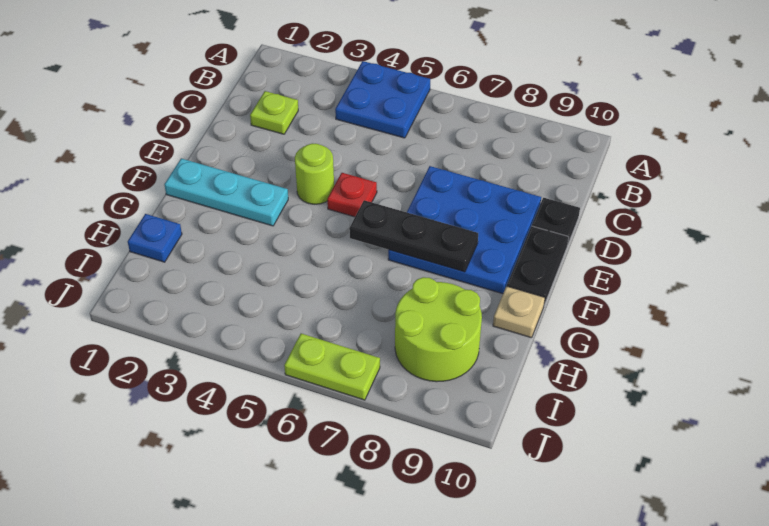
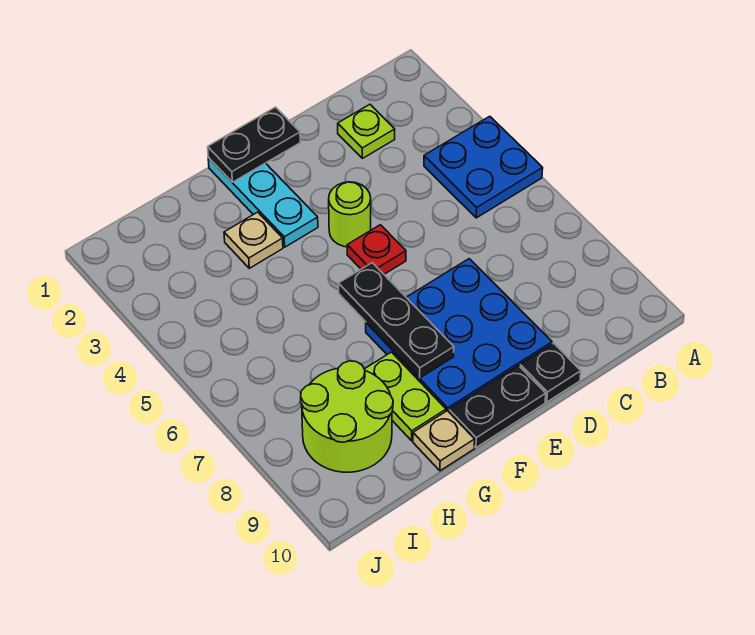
none -> black plate E1:F1 level 2
none -> tan plate G3 level 1
blue plate H1 level 1 -> none
lime plate J6:J7 level 1 -> lime plate G8:G9 level 1

